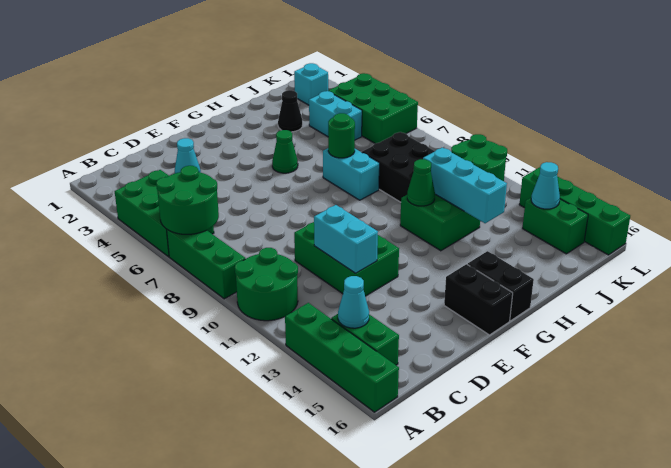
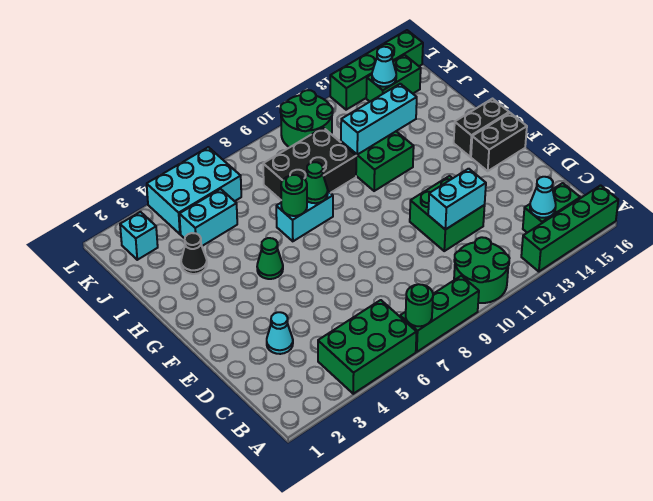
green round brick A6:B7 level 2 -> green round brick A7 level 2
green brick D10:E12 level 1 -> green brick D11:E12 level 1
green cone H11 level 2 -> green cone H8 level 2
green brick K4:L6 level 1 -> cyan brick K4:L6 level 1

